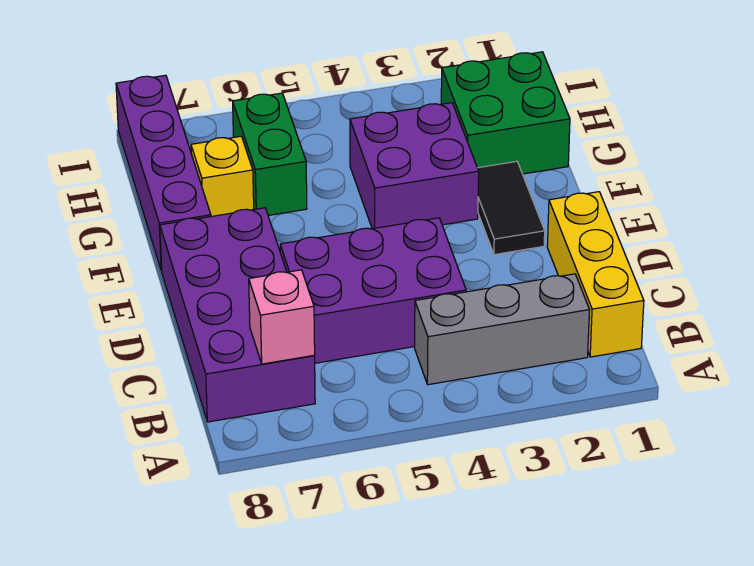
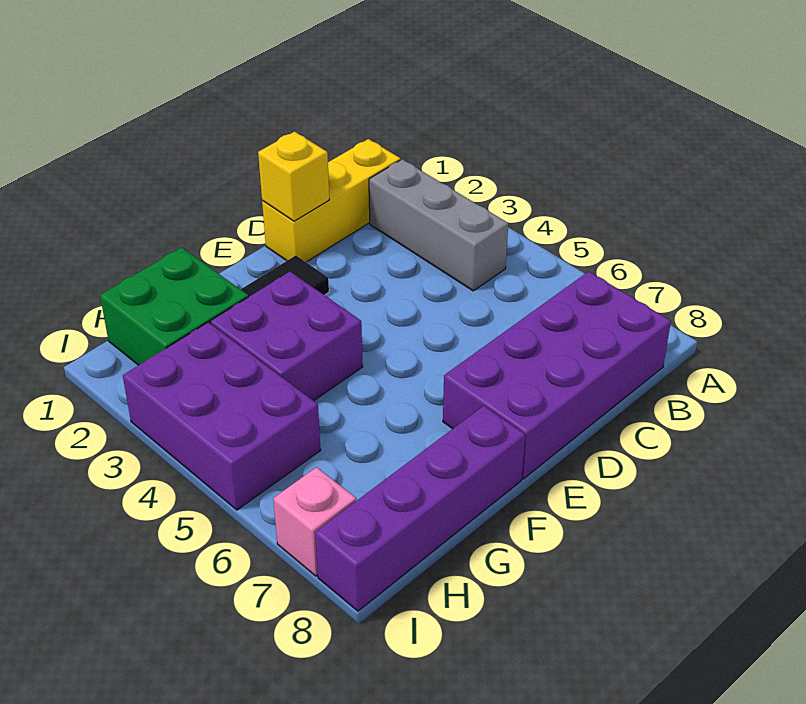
pink brick B7 level 2 -> pink brick I7 level 1
purple brick C4:D6 level 1 -> purple brick H3:I5 level 1
green brick G6:H6 level 1 -> none
yellow brick G7 level 1 -> yellow brick D1 level 2

